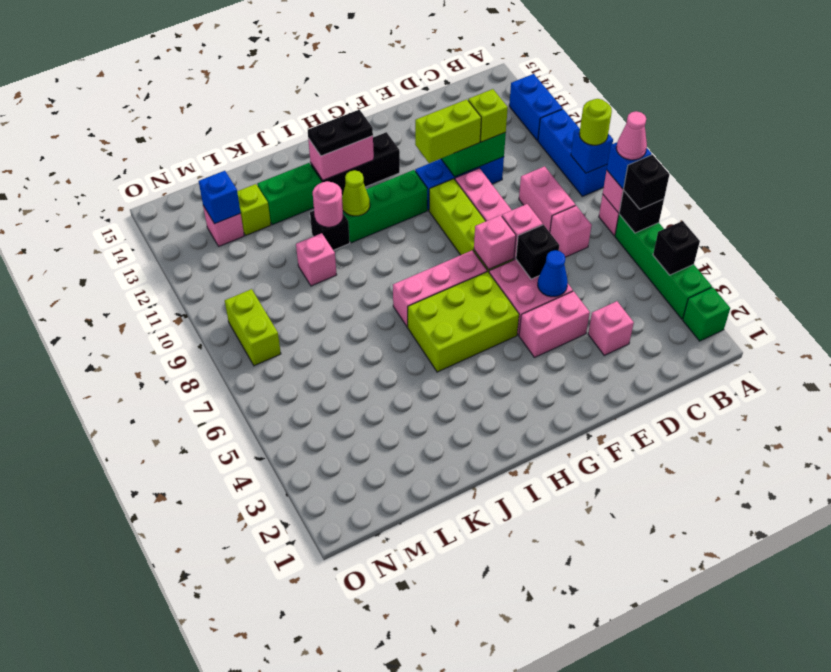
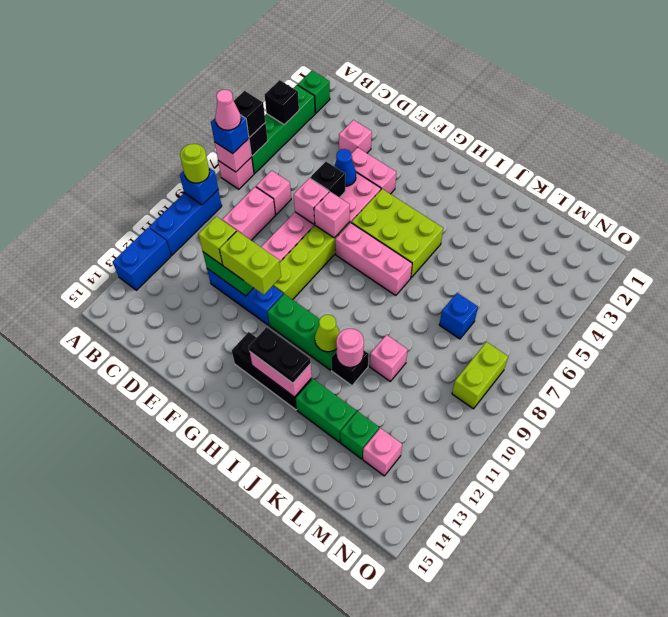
lime brick L13 level 1 -> green brick L13 level 1
blue brick M13 level 2 -> blue brick L7 level 1

